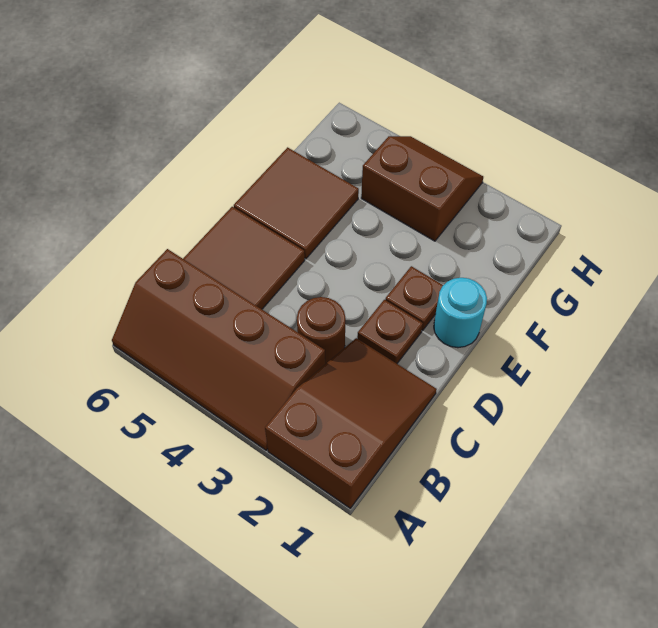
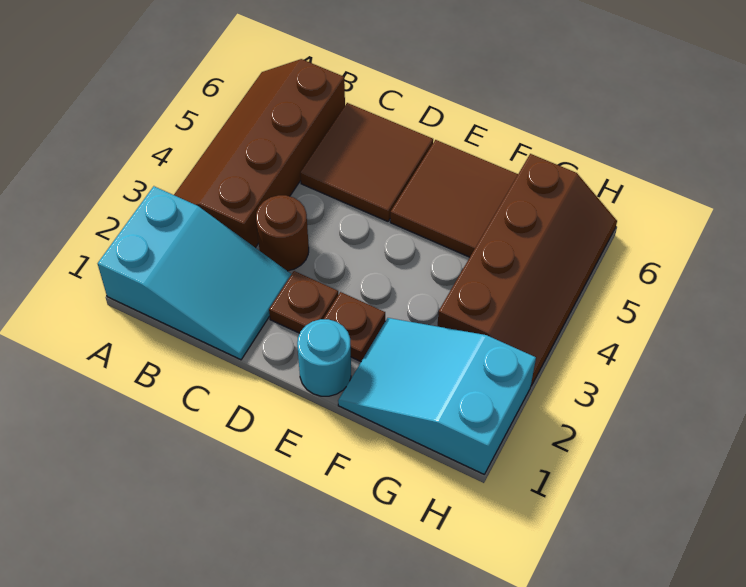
brown slope A1:C2 level 1 top A -> cyan slope A1:C2 level 1 top A
none -> cyan slope F1:H2 level 1 top H
brown slope G3:H4 level 1 top G -> brown slope G3:H6 level 1 top G

